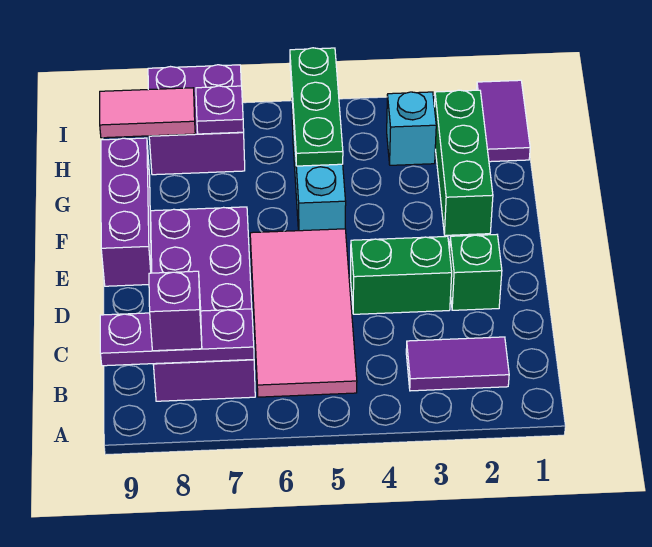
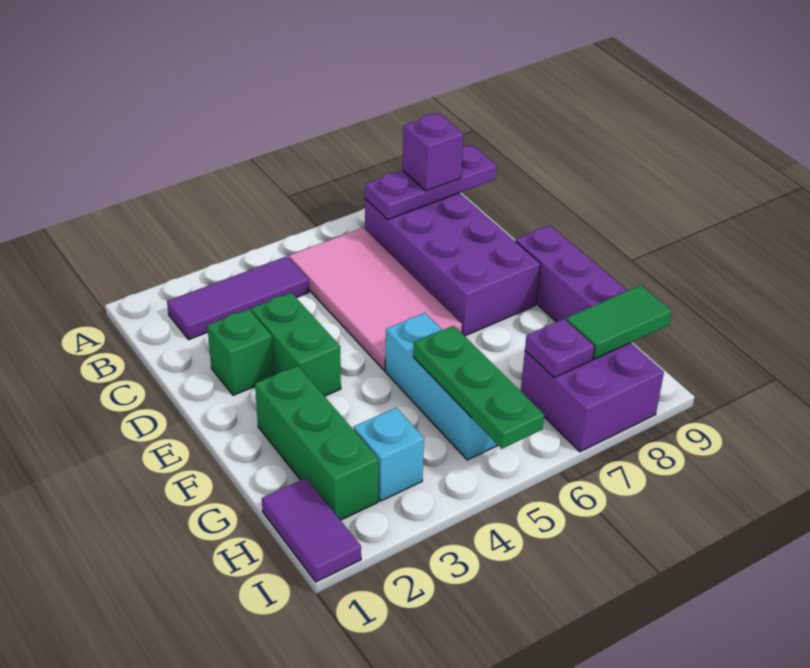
purple tile B2:B3 level 1 -> purple tile B2:B4 level 1
green brick D3:D4 level 1 -> green brick D3:E3 level 1
pink tile H8:H9 level 2 -> green tile H8:H9 level 2

